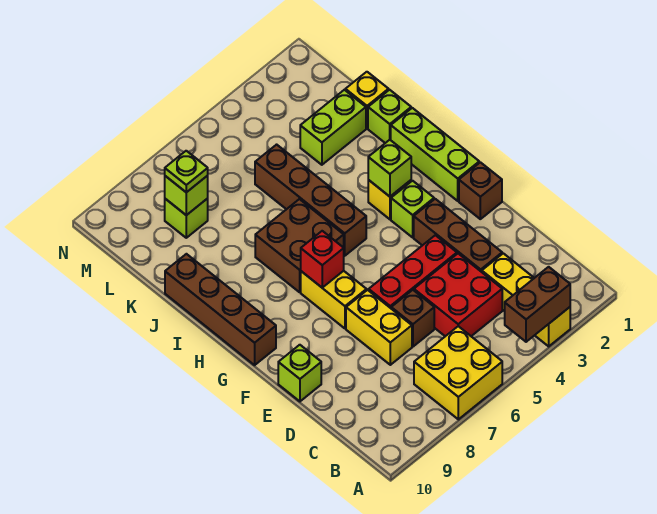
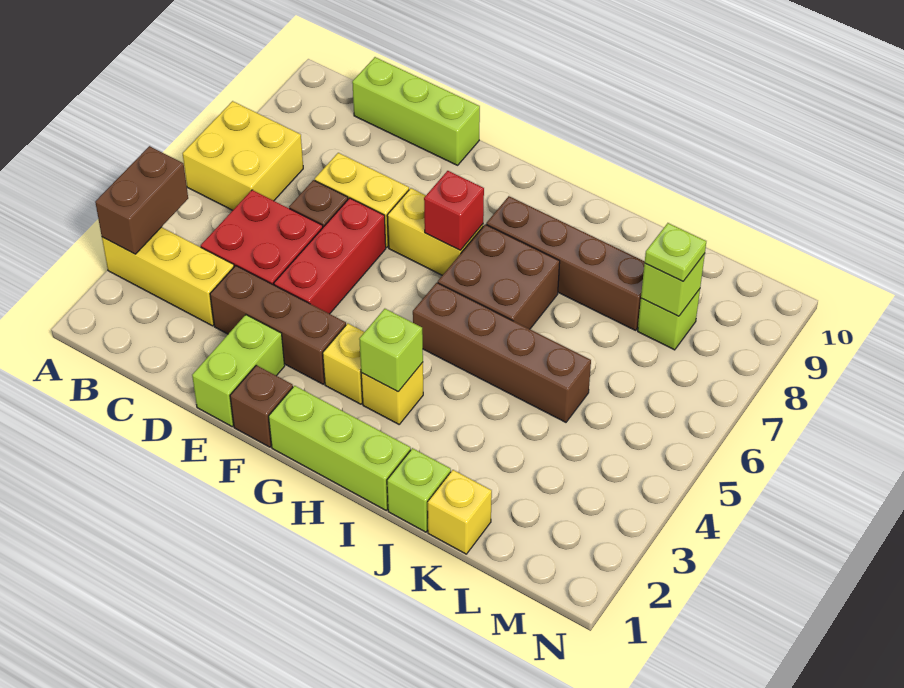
lime brick E10 level 1 -> lime brick C10:E10 level 1
lime brick G3 level 1 -> yellow brick G3 level 1
brown brick G10:J10 level 1 -> brown brick H8:K8 level 1
lime brick K2:K3 level 1 -> lime brick E1:E2 level 1

